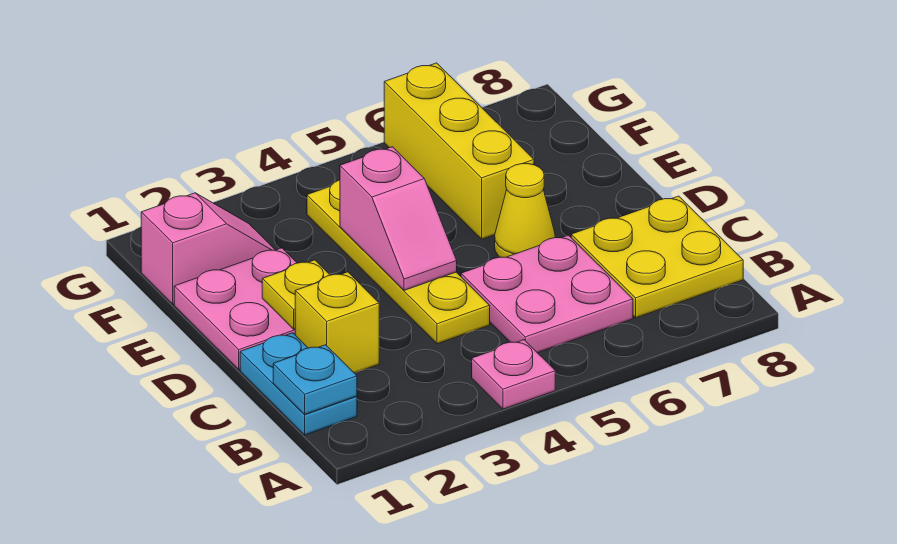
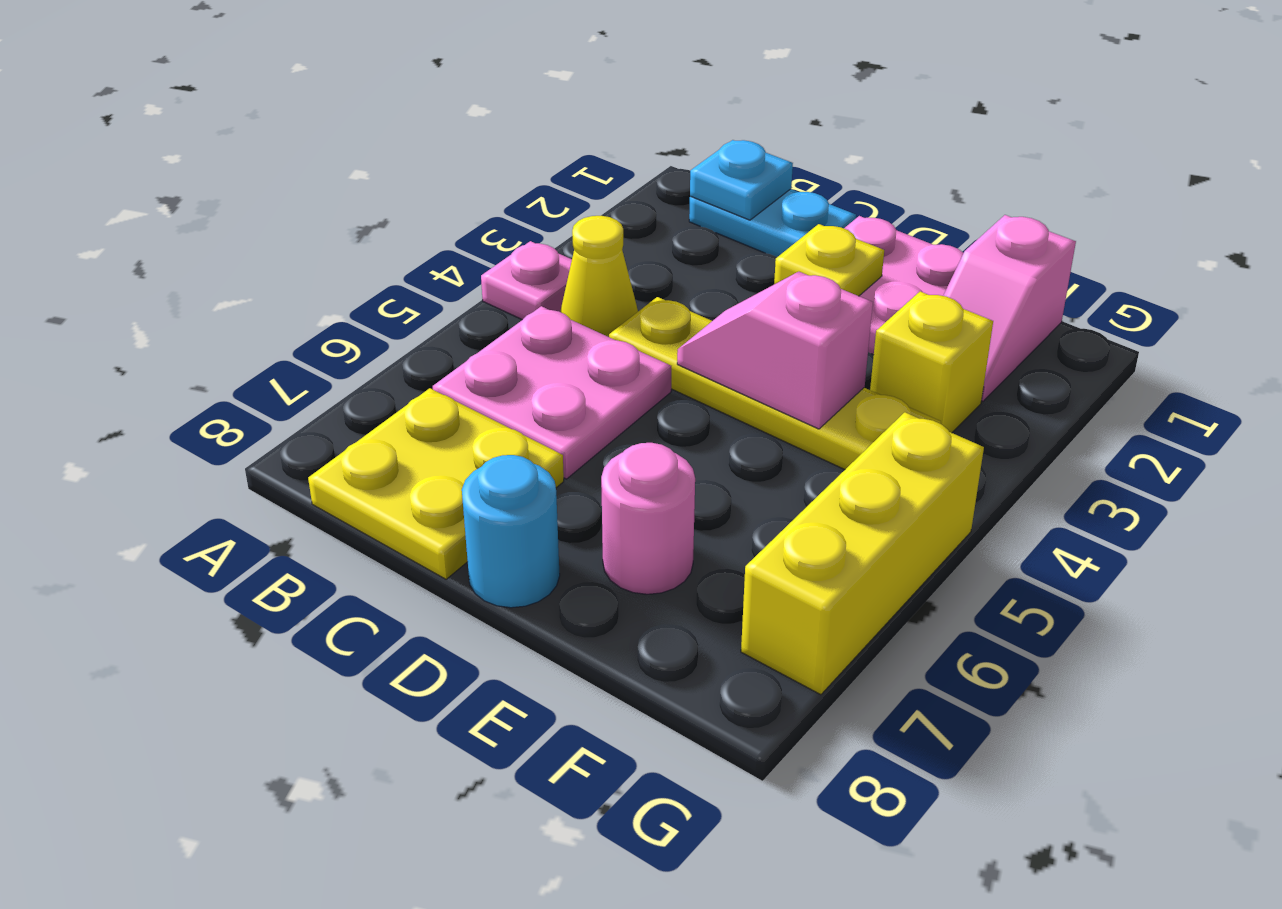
yellow brick C2 level 1 -> yellow brick F3 level 1
yellow cone D6 level 1 -> yellow cone B4 level 1
none -> cyan round brick D8 level 1
yellow brick E6:G6 level 1 -> yellow brick G5:G7 level 1
none -> pink round brick E7 level 1

